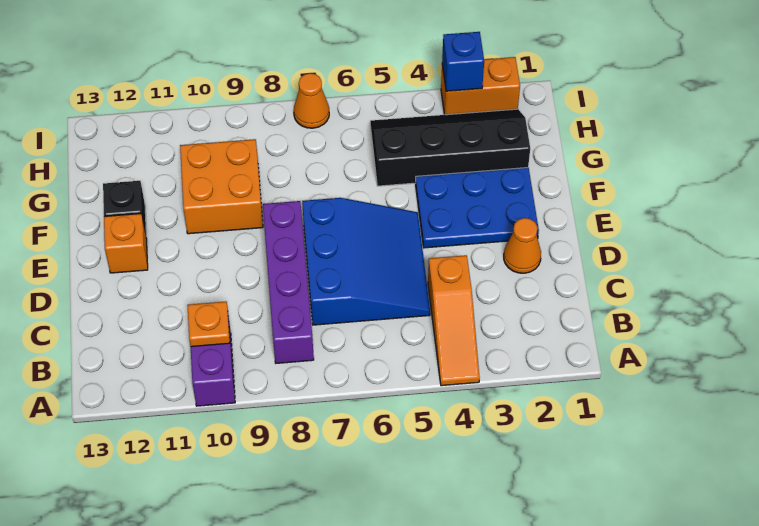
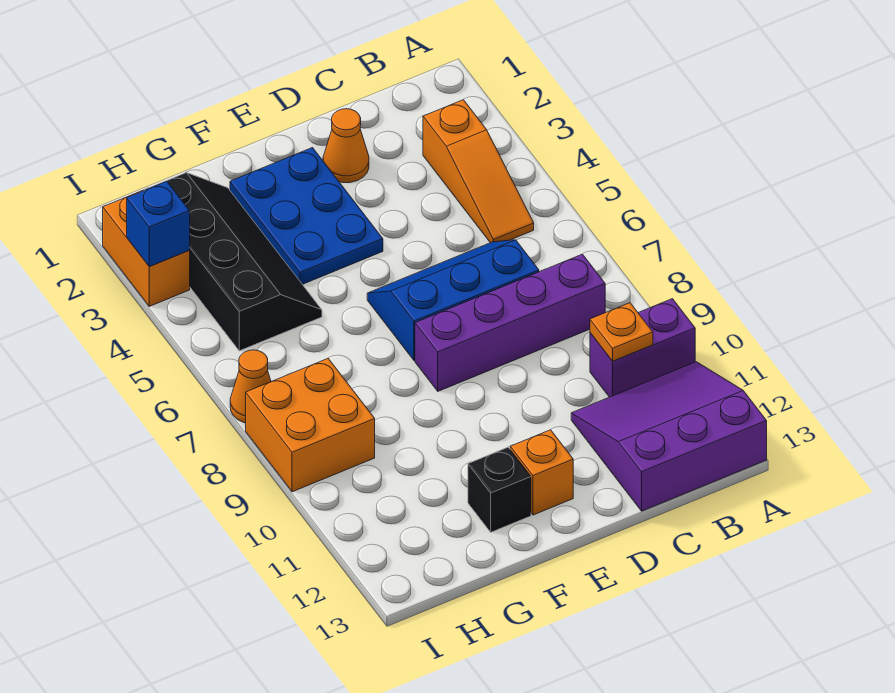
orange slope A4:C4 level 1 top C -> orange slope B3:B5 level 1 top 3
none -> purple slope A11:C13 level 1 top 13
blue slope C5:E7 level 1 top 7 -> blue slope C6:E7 level 1 top 7
orange brick F9:G10 level 1 -> orange brick H8:I9 level 1
black slope G2:H5 level 1 top G -> black slope G2:H5 level 1 top H

